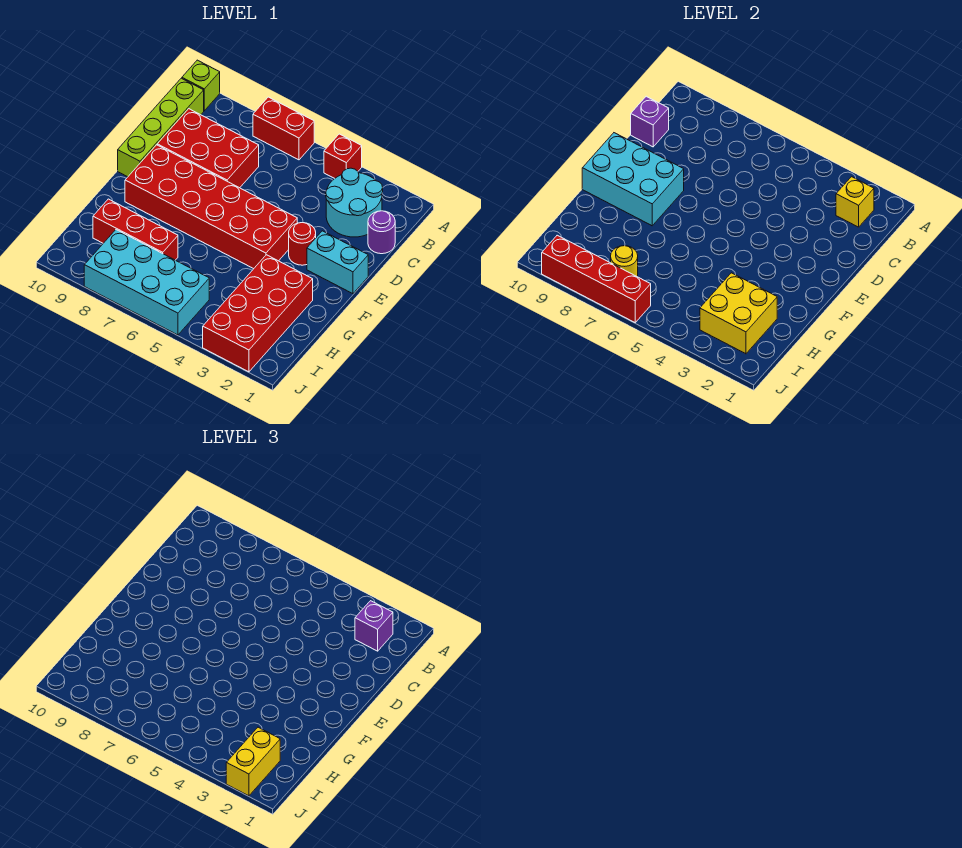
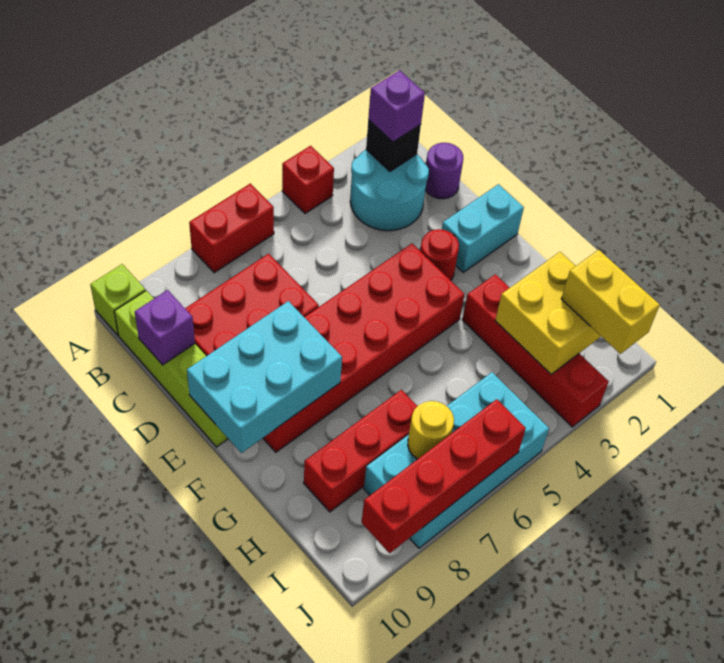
yellow brick B2 level 2 -> black brick B2 level 2
red brick G2:J3 level 1 -> red brick G3:J3 level 1

